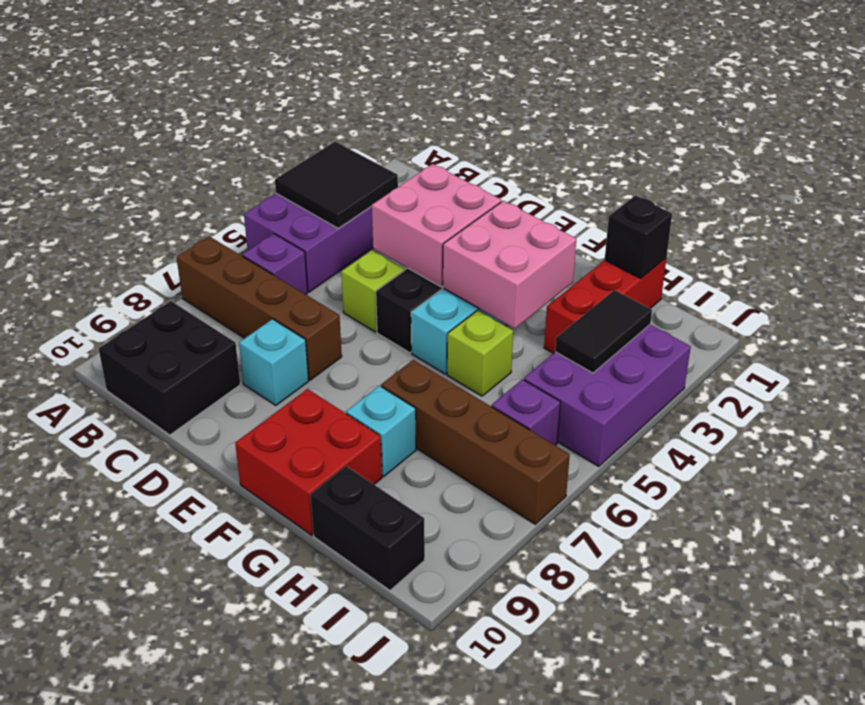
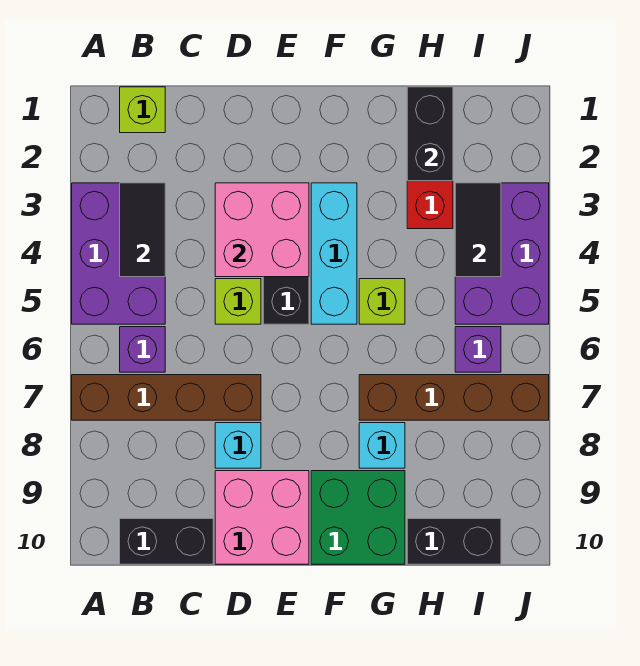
black tile A3:B4 level 2 -> black tile B3:B4 level 2
none -> lime brick B1 level 1
black brick B9:C10 level 1 -> black brick B10:C10 level 1
pink brick F3:G4 level 2 -> pink brick D9:E10 level 1
red brick F9:G10 level 1 -> green brick F9:G10 level 1
black brick H1 level 2 -> black brick H1:H2 level 2

